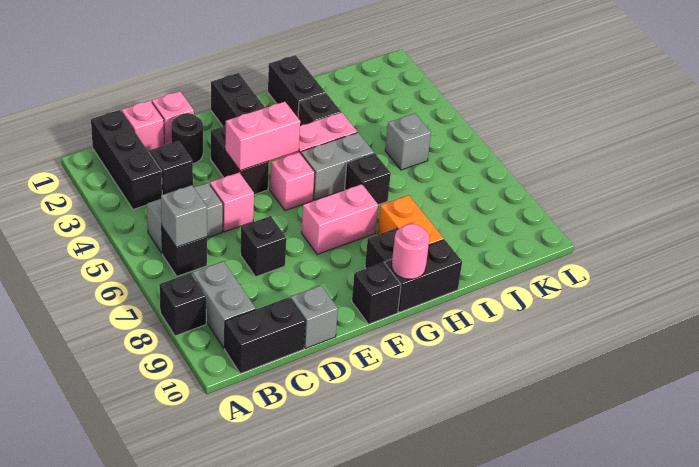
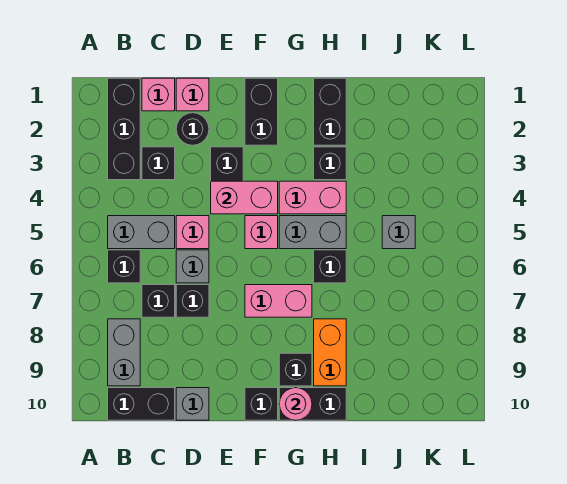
black brick A8 level 1 -> black brick C7 level 1
grey brick B6 level 2 -> grey brick D6 level 1

